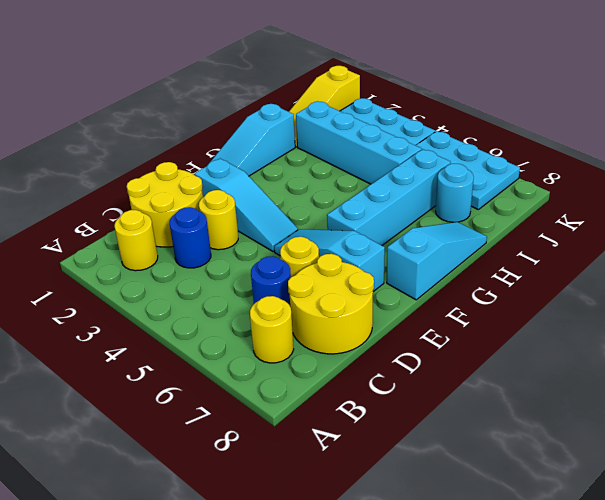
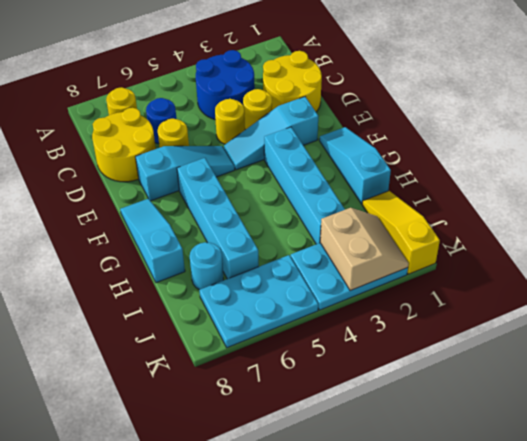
yellow round brick B2 level 1 -> yellow round brick D4 level 1
blue round brick C3 level 1 -> blue round brick B3:C4 level 1
cyan slope F8:H8 level 1 top F -> cyan slope F8:H8 level 1 top H
cyan brick I2:I5 level 1 -> cyan brick F3:I3 level 1
none -> tan slope J2:K3 level 2 top 3

